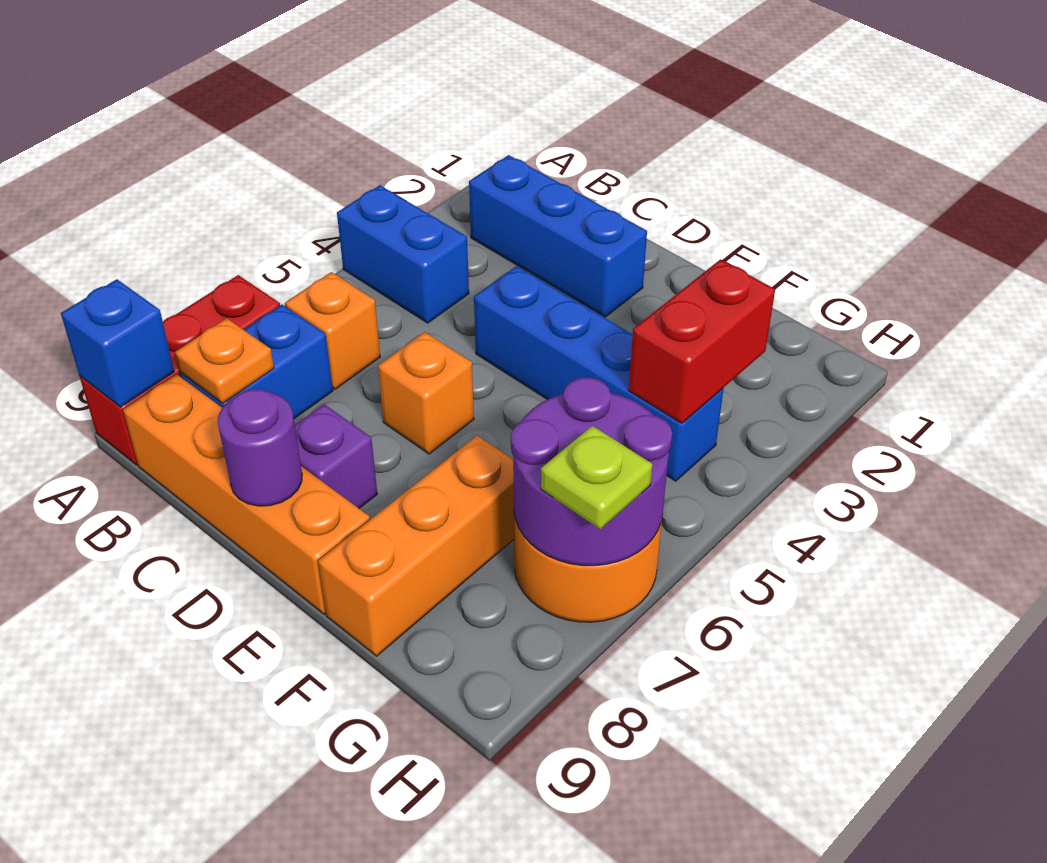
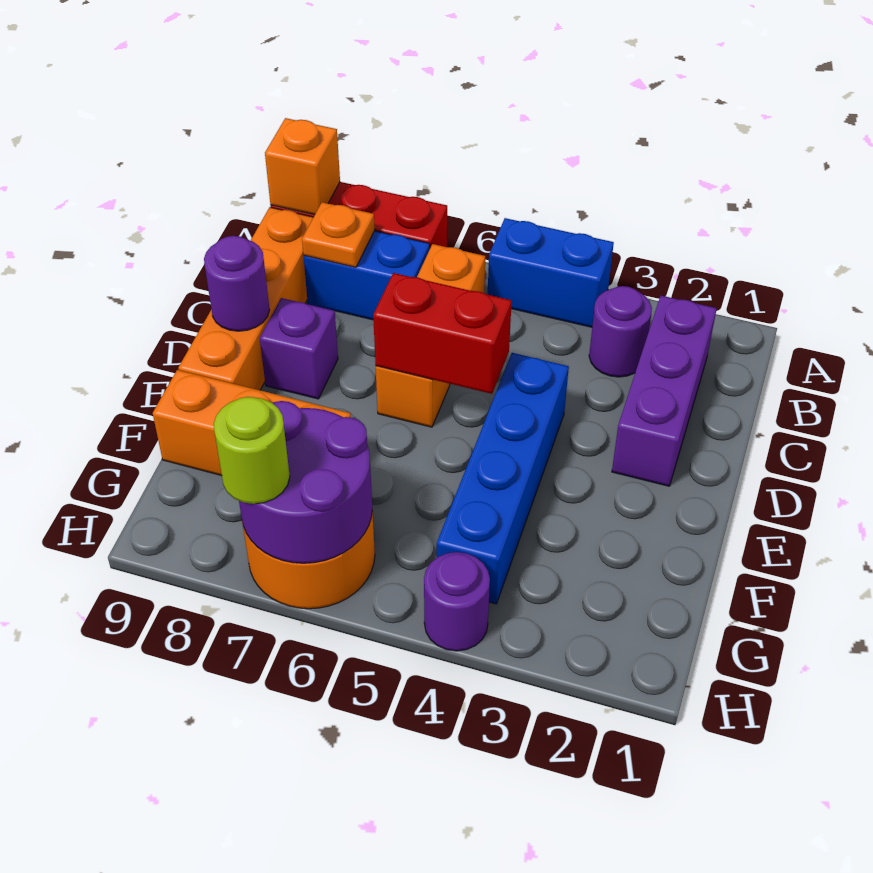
blue brick A4:B4 level 1 -> blue brick A4:A5 level 1
blue brick A9 level 2 -> orange brick A9 level 2
blue brick B2:D2 level 1 -> purple brick B2:D2 level 1
none -> purple round brick B3 level 1
red brick G3:G4 level 2 -> red brick D5:D6 level 2
none -> purple round brick H4 level 1
lime plate H7 level 3 -> lime round brick H7 level 3

